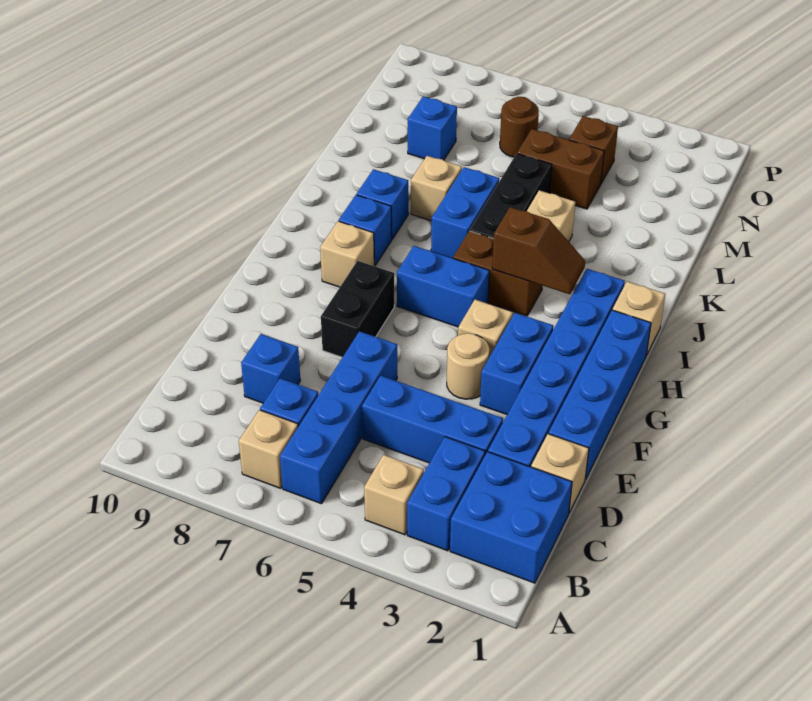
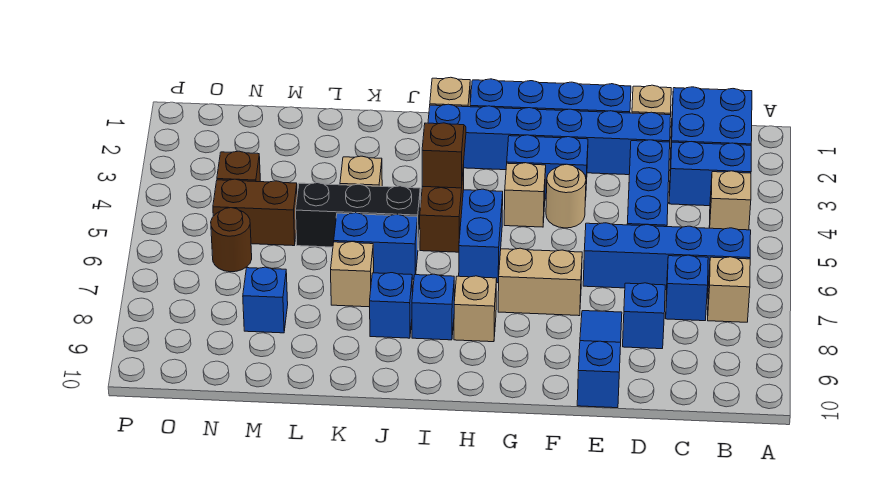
none -> blue slope E8:E10 level 1 top 10
black brick F7:G7 level 1 -> tan brick F7:G7 level 1
brown brick M4:M5 level 1 -> brown brick M5:N5 level 1

